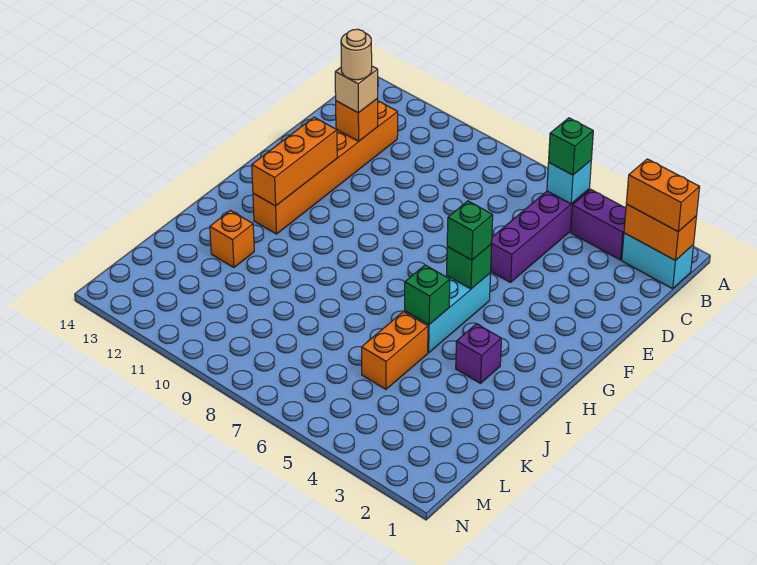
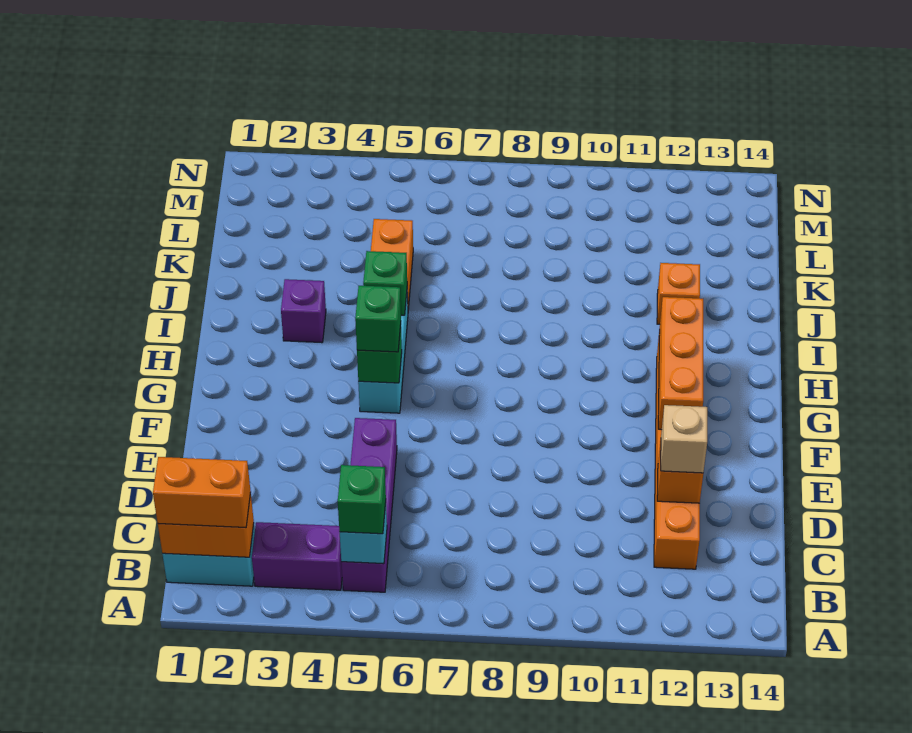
tan round brick D12 level 4 -> none

